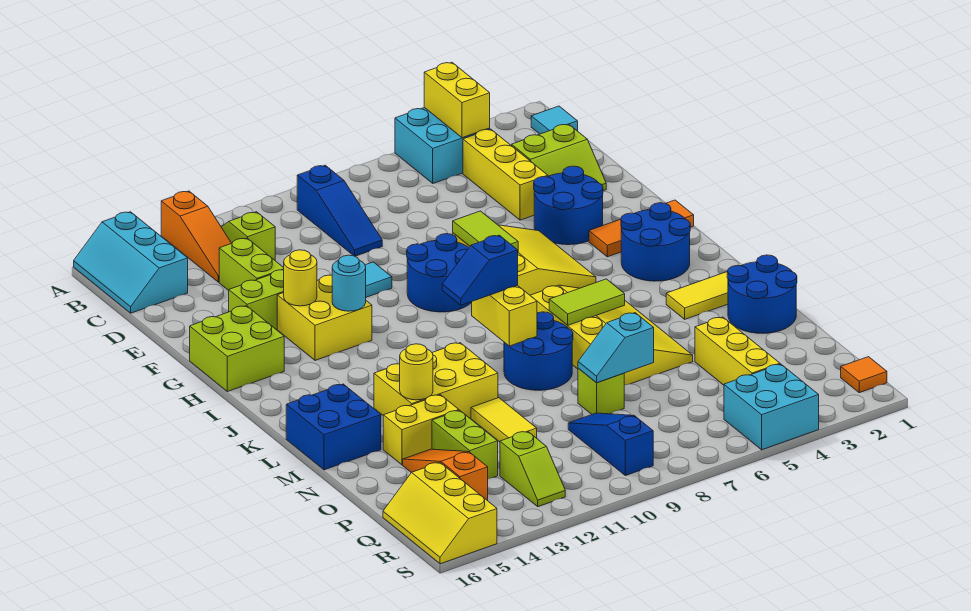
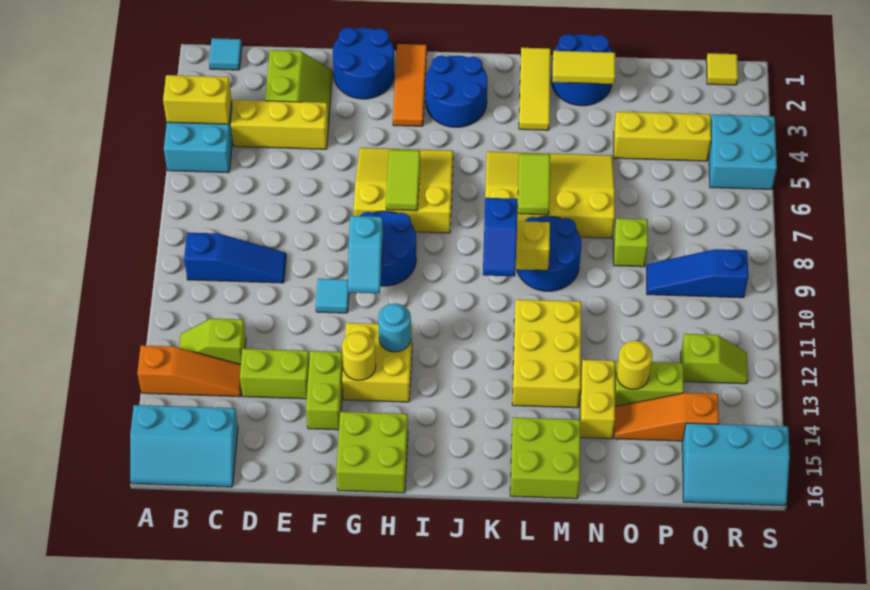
blue round brick F3:G4 level 1 -> blue round brick F1:G2 level 1
lime tile G7:H7 level 2 -> lime tile H6:H7 level 2
blue brick L15:M16 level 1 -> lime brick L15:M16 level 1
yellow round brick M13 level 2 -> yellow round brick O13 level 2
yellow tile N11:O11 level 1 -> yellow tile M2:N2 level 2
cyan slope O7:O8 level 2 top 7 -> cyan slope G9:G10 level 2 top 9
yellow slope Q15:S16 level 1 top 15 -> cyan slope Q15:S16 level 1 top 15
orange tile R1 level 1 -> yellow tile R1 level 1

